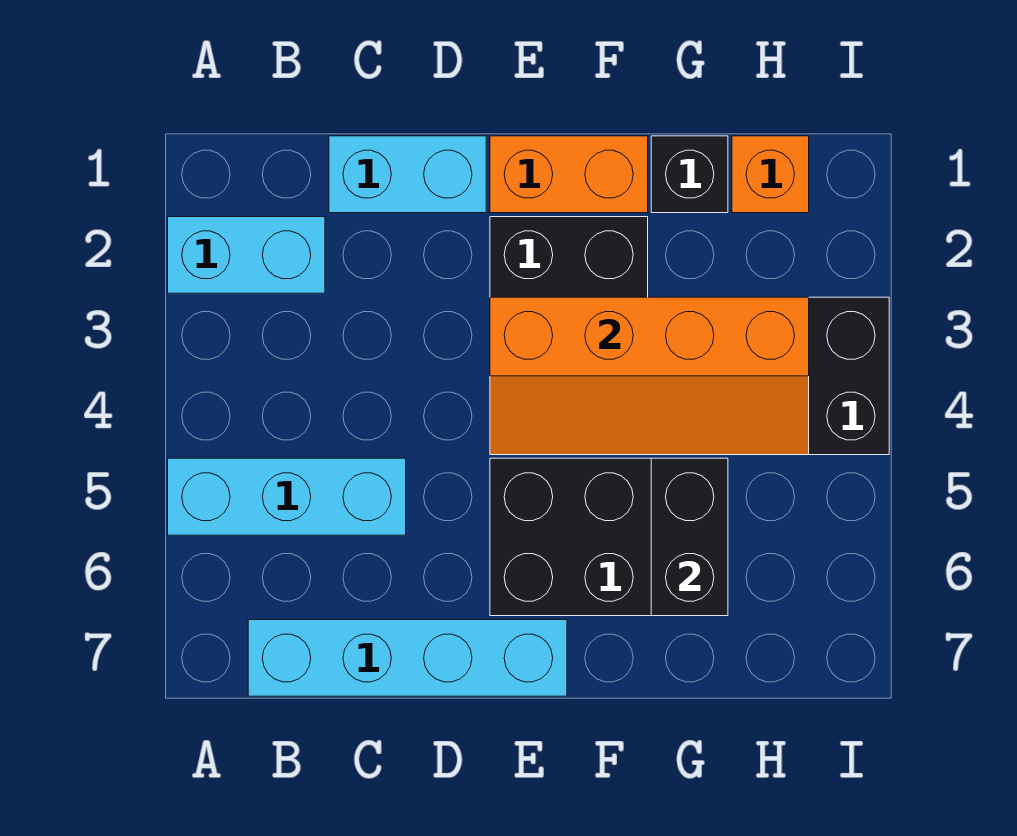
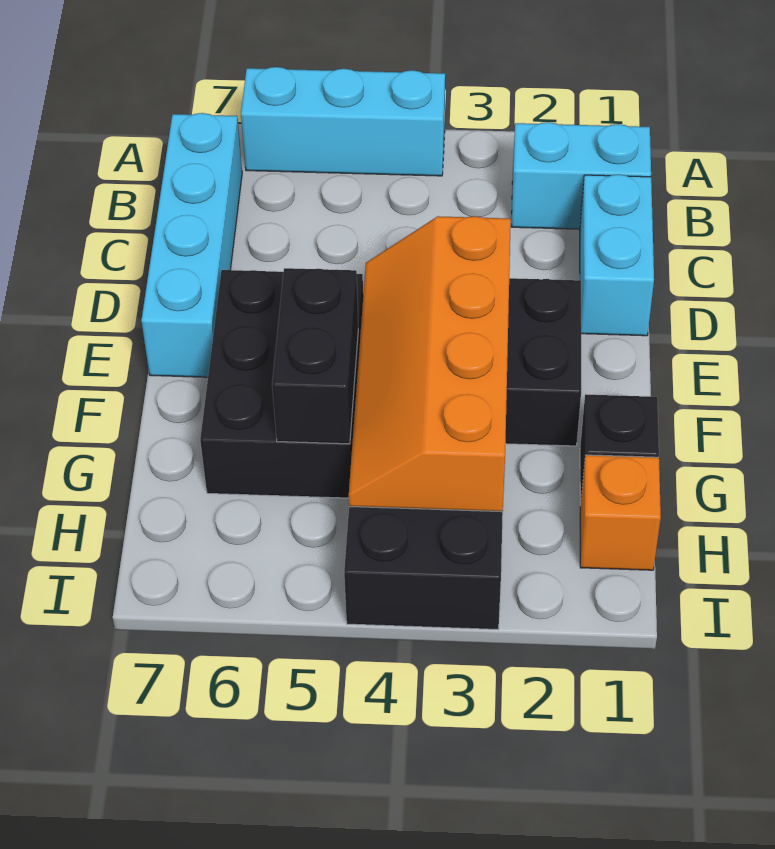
cyan brick A2:B2 level 1 -> cyan brick B1:B2 level 1
cyan brick A5:C5 level 1 -> cyan brick A4:A6 level 1
orange brick E1:F1 level 1 -> none
black brick G5:G6 level 2 -> black brick F5:G5 level 2

